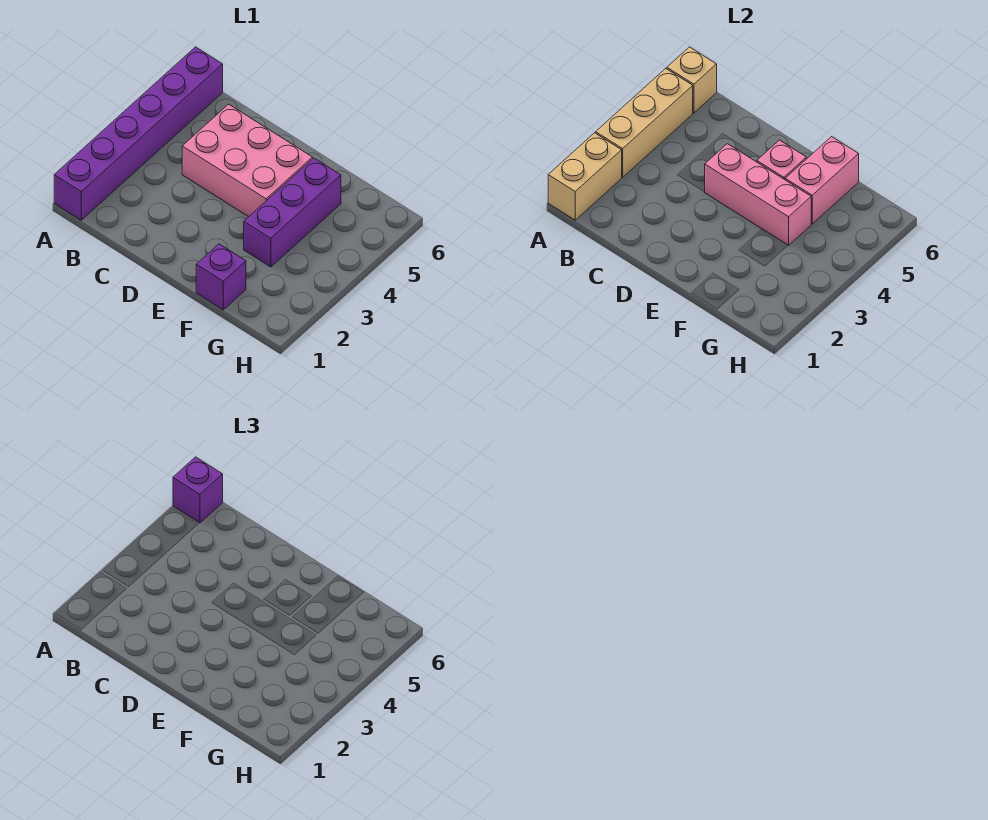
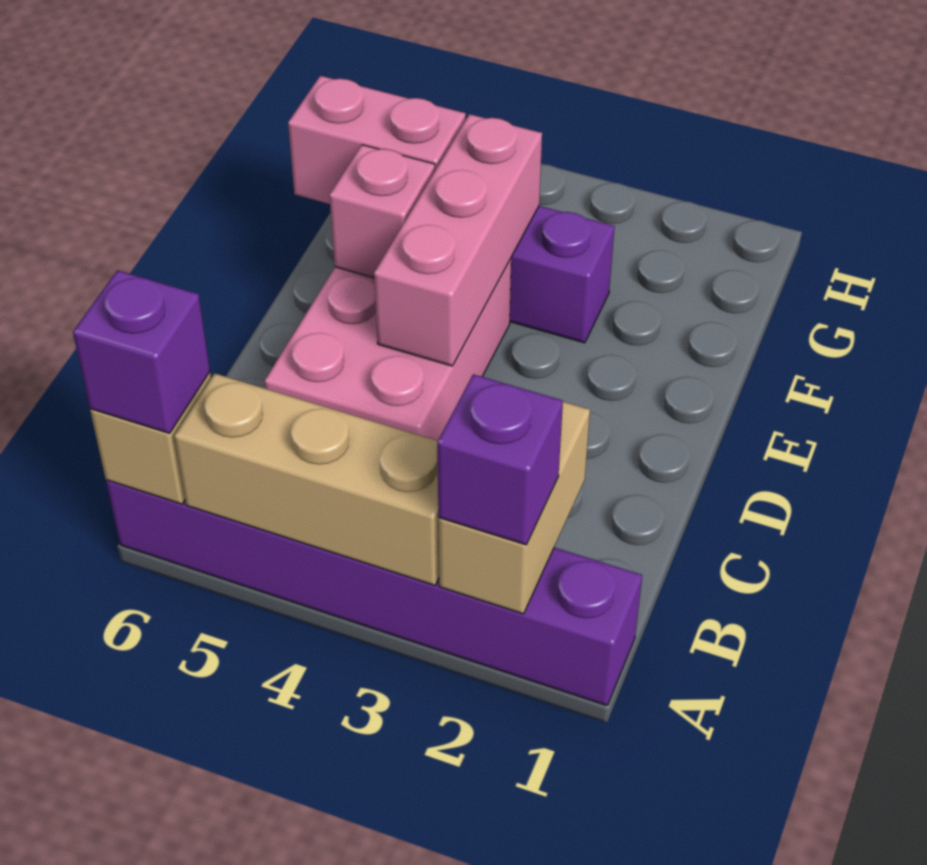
tan brick A1:A2 level 2 -> tan brick A2:B2 level 2
purple brick F1 level 1 -> purple brick A2 level 3

